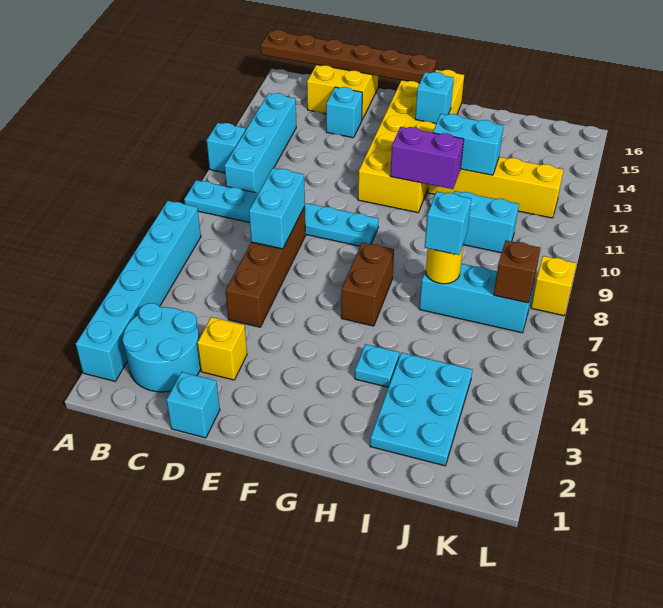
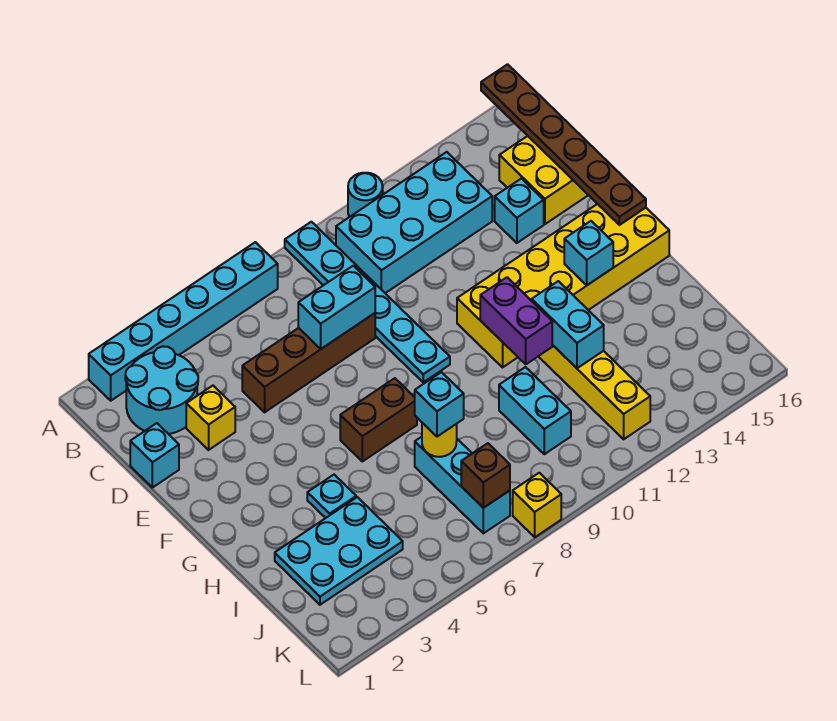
cyan brick A11 level 1 -> cyan round brick A11 level 1
cyan brick B10:B13 level 1 -> cyan brick B10:C13 level 1

